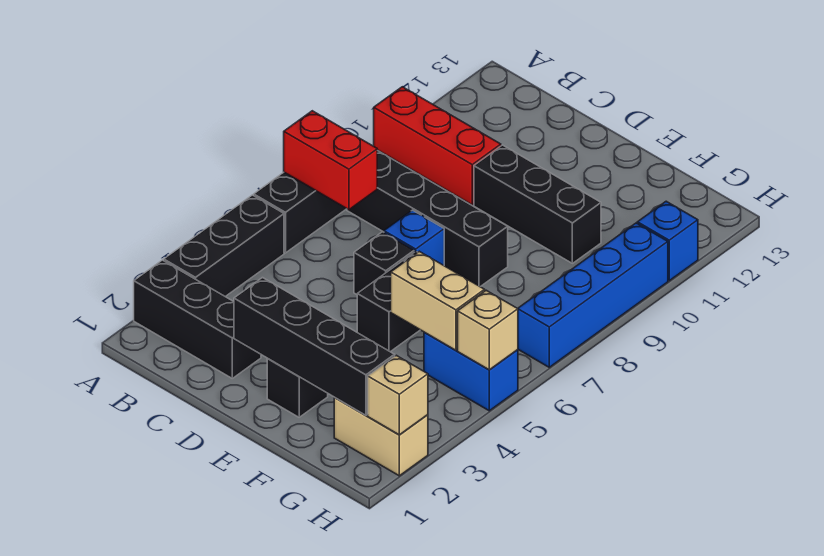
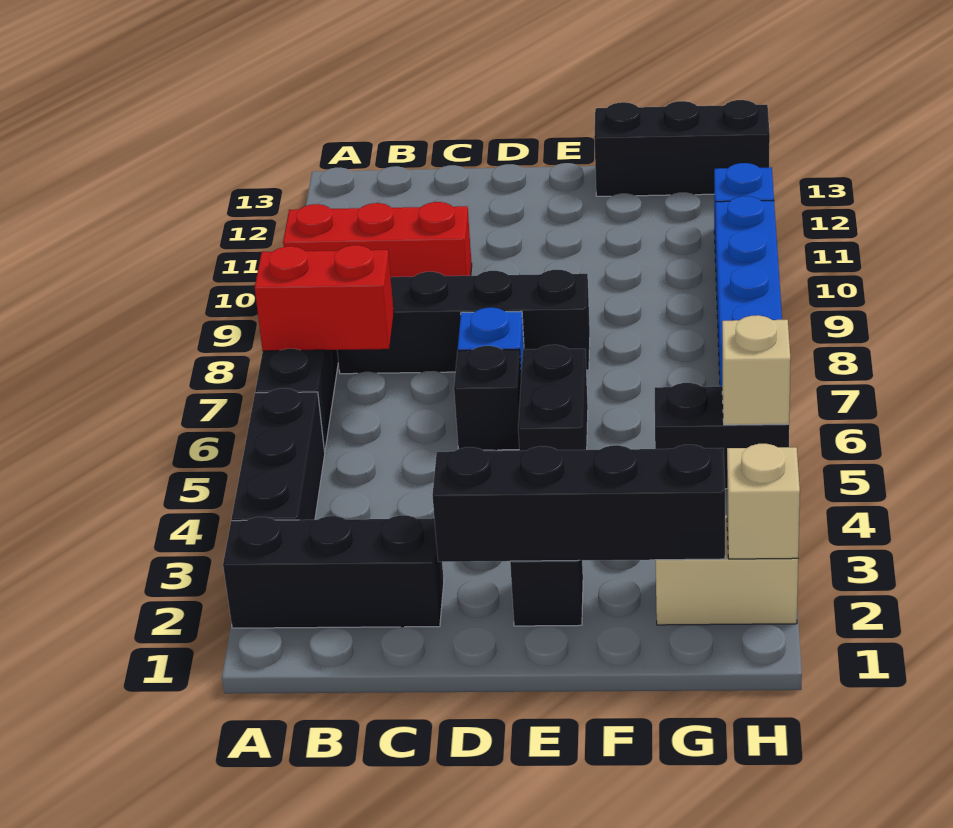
black brick D10:F10 level 1 -> black brick F13:H13 level 1
tan brick F5:G5 level 2 -> none
blue brick G5:H5 level 1 -> black brick G5:H5 level 1

